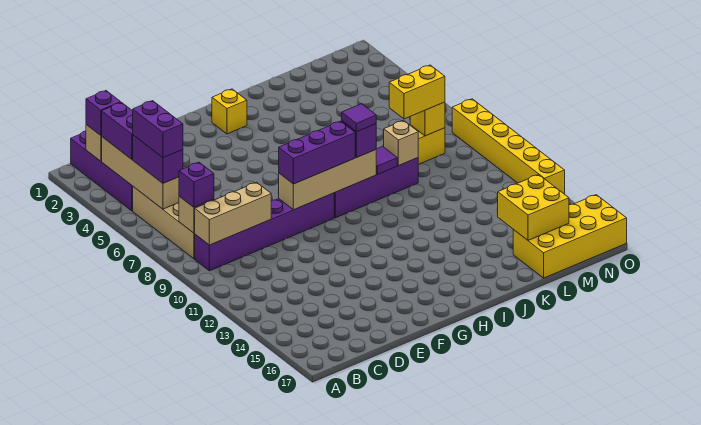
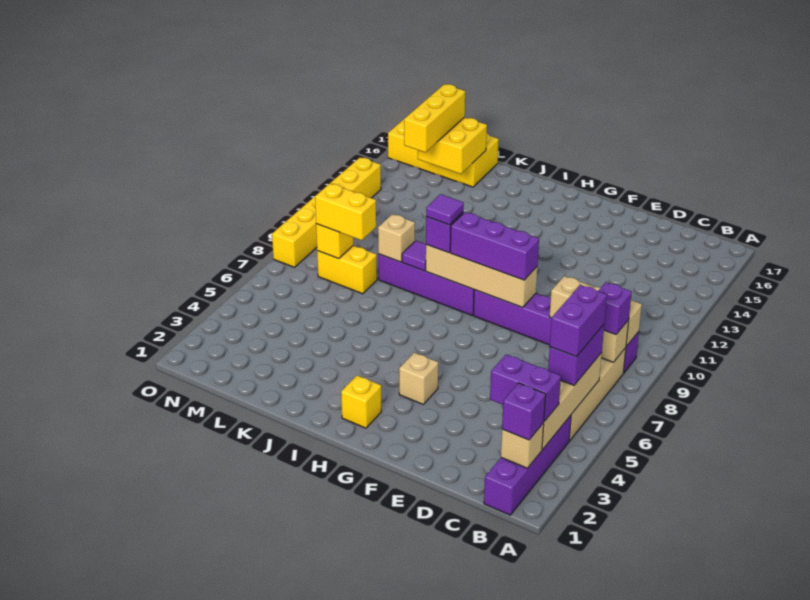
purple brick B3:B4 level 3 -> purple brick B3:C3 level 3
none -> tan brick G4 level 1
none -> yellow brick M14:M16 level 3

